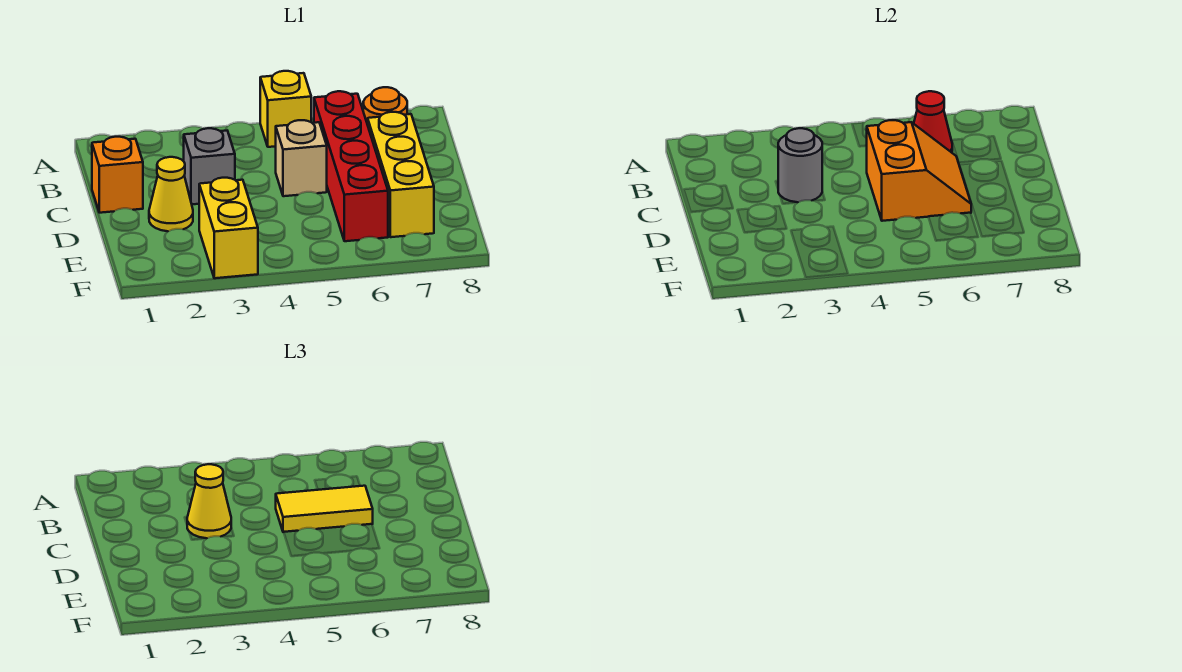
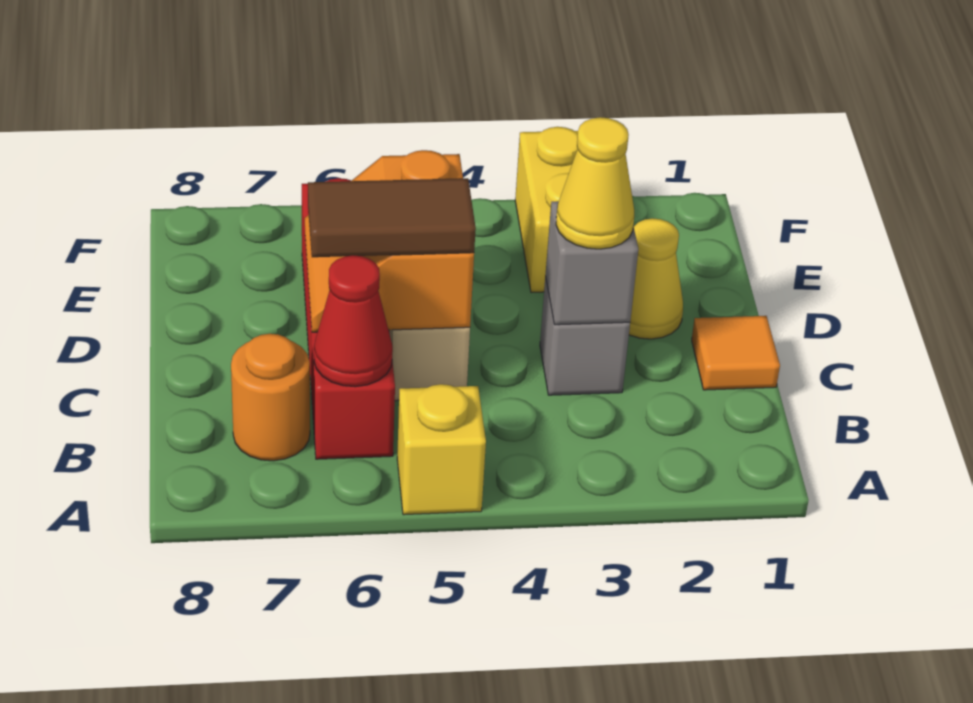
orange brick C1 level 1 -> orange tile C1 level 1
grey round brick C3 level 2 -> grey brick C3 level 2
yellow tile C5:C6 level 3 -> brown tile C5:C6 level 3
yellow brick C7:E7 level 1 -> none

